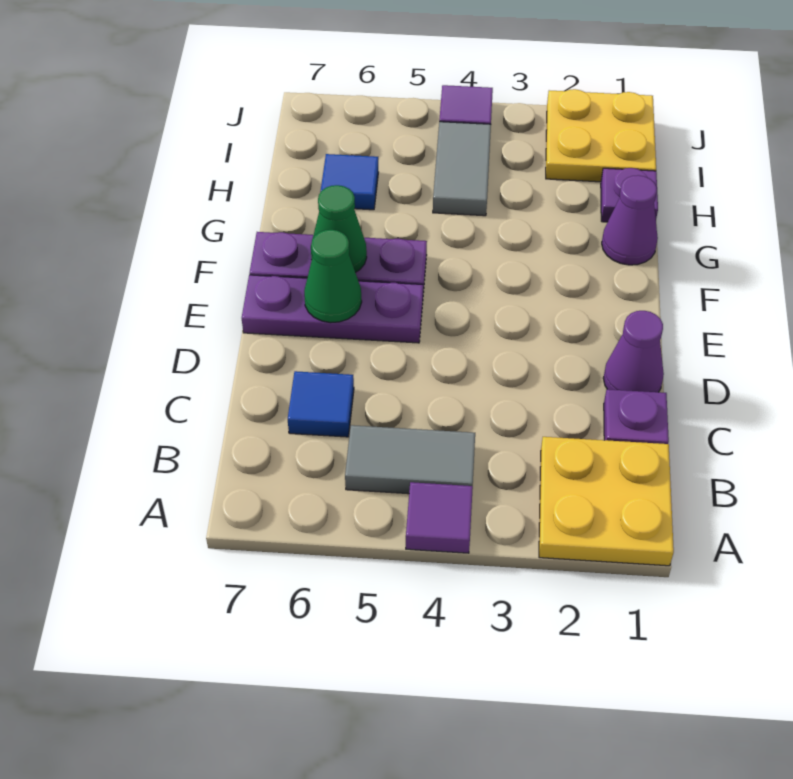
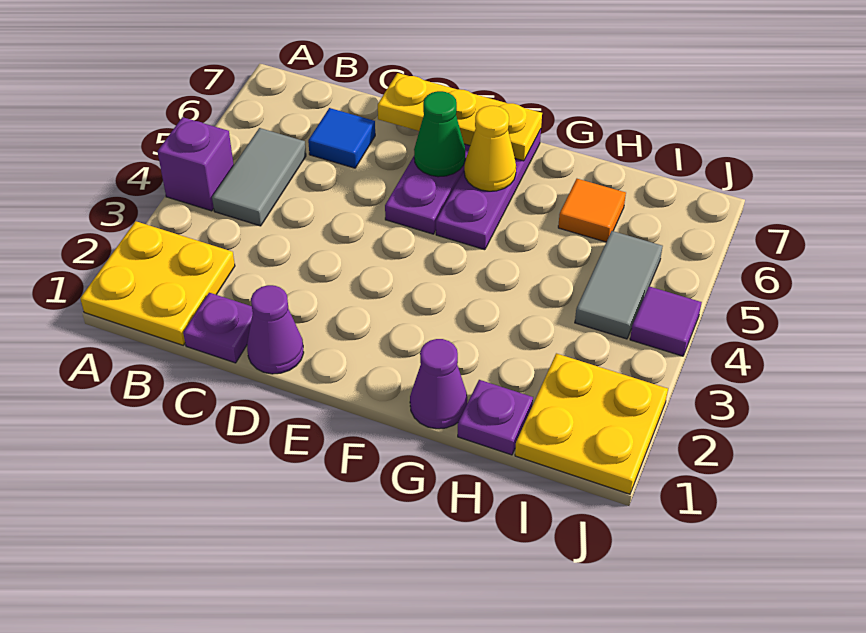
purple tile A4 level 1 -> purple brick A4 level 1
none -> yellow plate D7:F7 level 2
green cone F6 level 2 -> yellow cone F6 level 2
grey tile H4:I4 level 1 -> grey tile I4:I5 level 1
blue tile H6 level 1 -> orange tile H6 level 1

